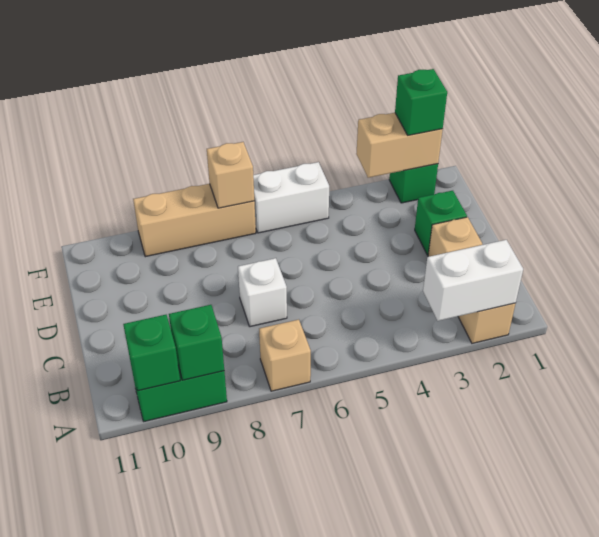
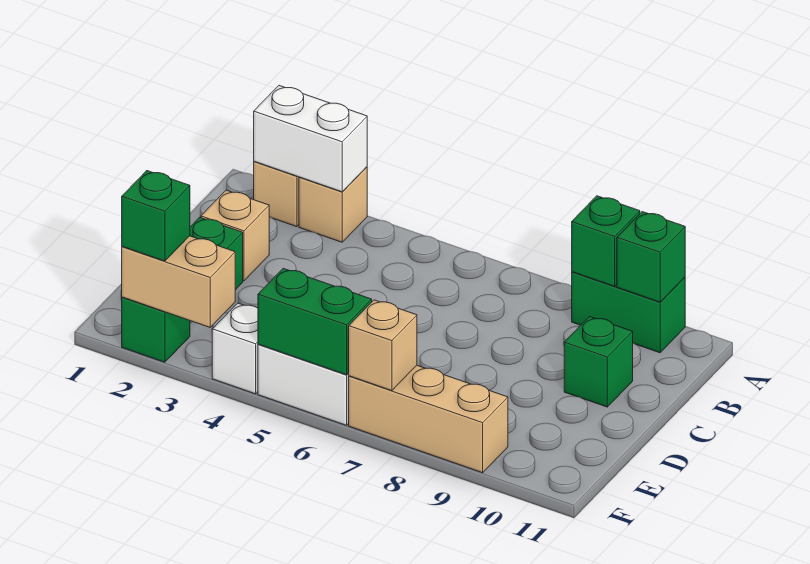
tan brick A7 level 1 -> tan brick A3 level 1
white brick C7 level 1 -> white brick F4 level 1
none -> green brick C10 level 1
none -> green brick F5:F6 level 2

